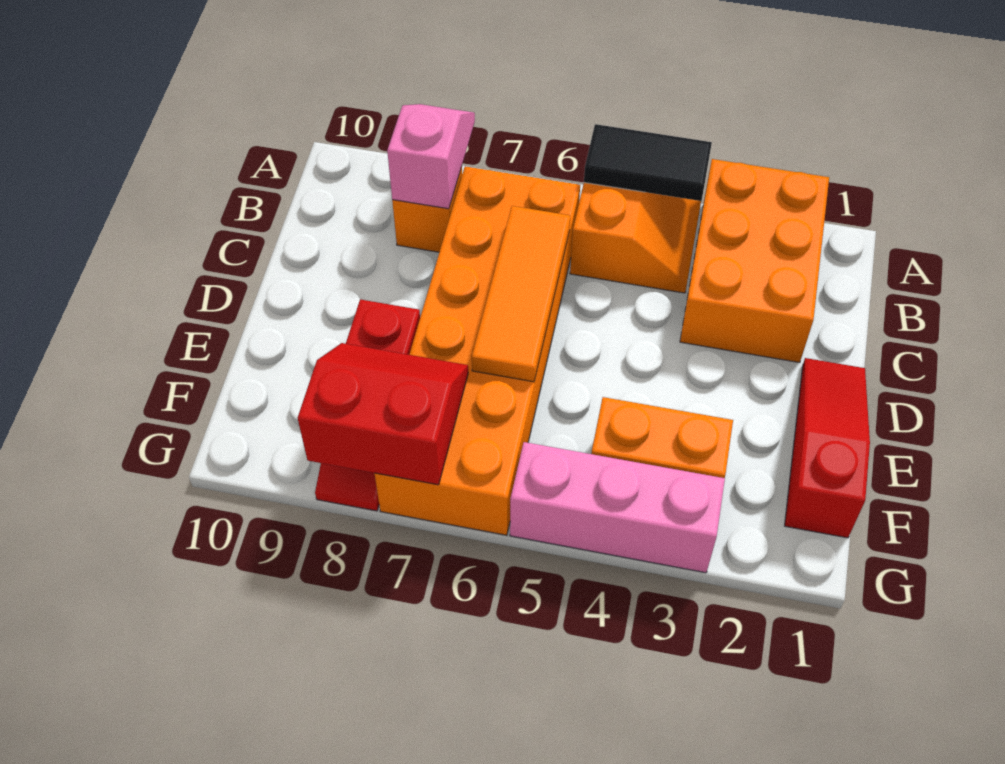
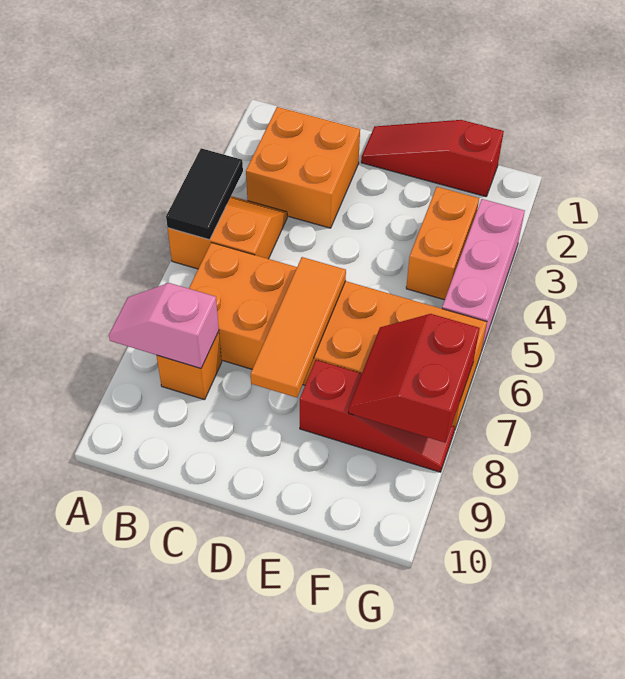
orange brick A2:C3 level 1 -> orange brick B2:C3 level 1
orange tile C6:E6 level 2 -> orange tile D6:D8 level 2

